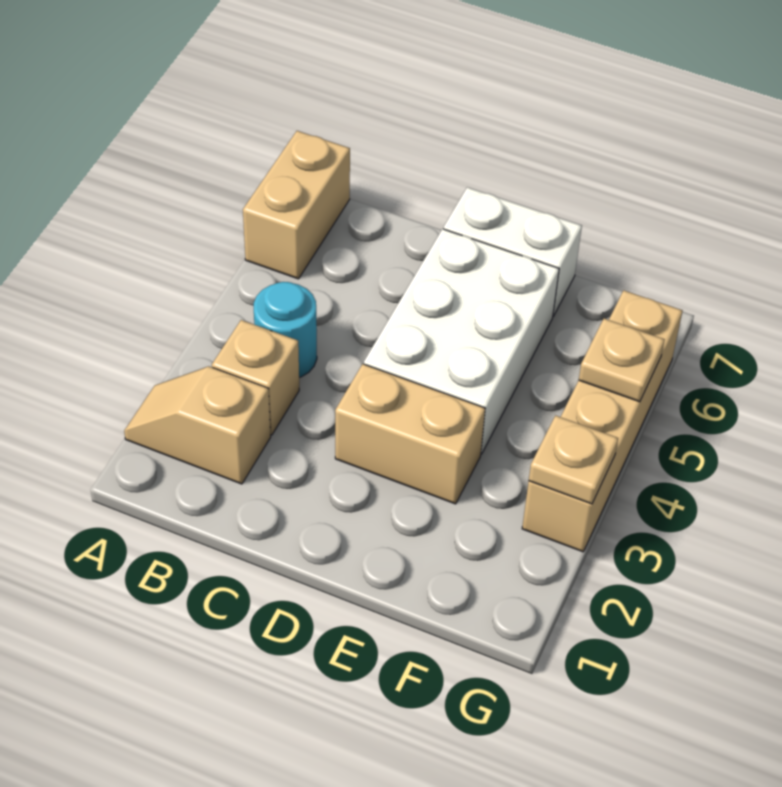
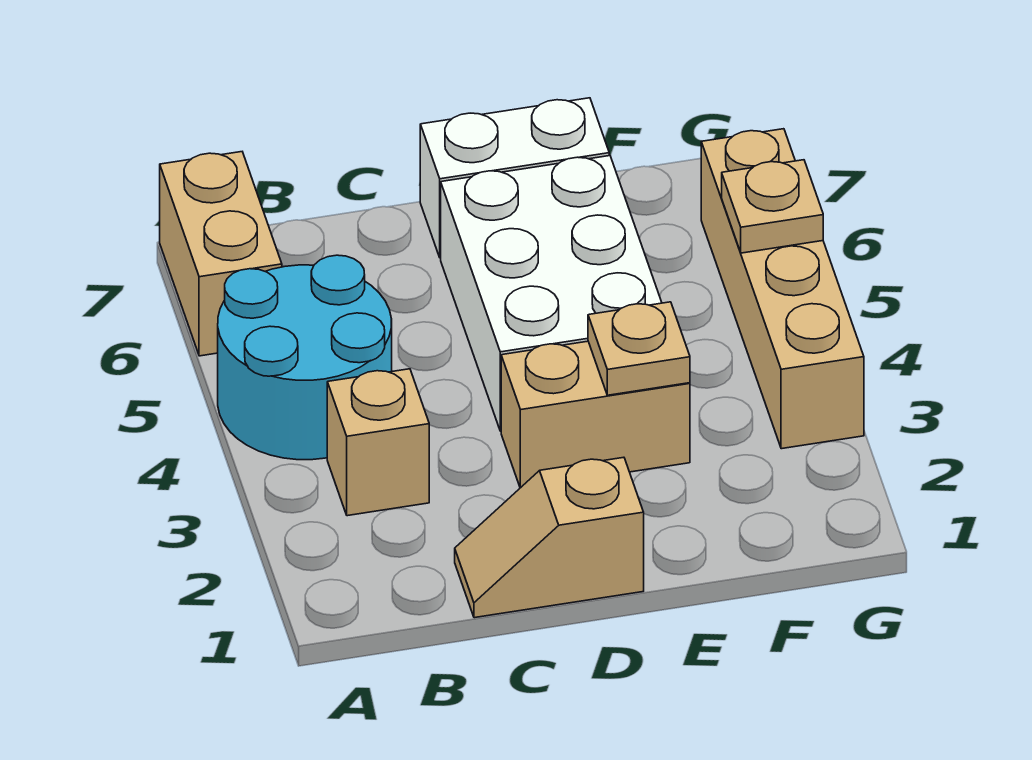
tan slope A2:B2 level 1 top B -> tan slope C1:D1 level 1 top D
cyan round brick B4 level 1 -> cyan round brick A4:B5 level 1
tan plate G3 level 2 -> tan plate E3 level 2

